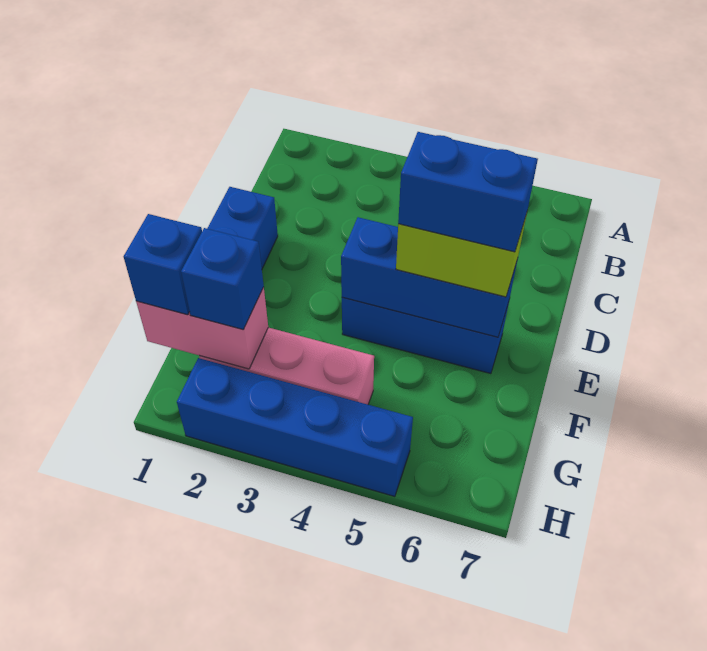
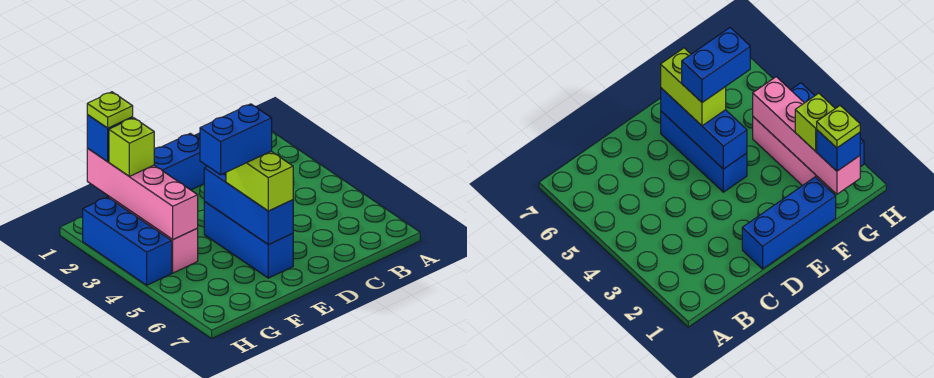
blue brick E5:E6 level 4 -> blue brick E5:F5 level 4
pink brick G1:G2 level 2 -> pink brick G1:G4 level 2
none -> lime plate G1 level 4
blue brick G2 level 3 -> lime brick G2 level 3
blue brick H2:H5 level 1 -> blue brick H2:H4 level 1

